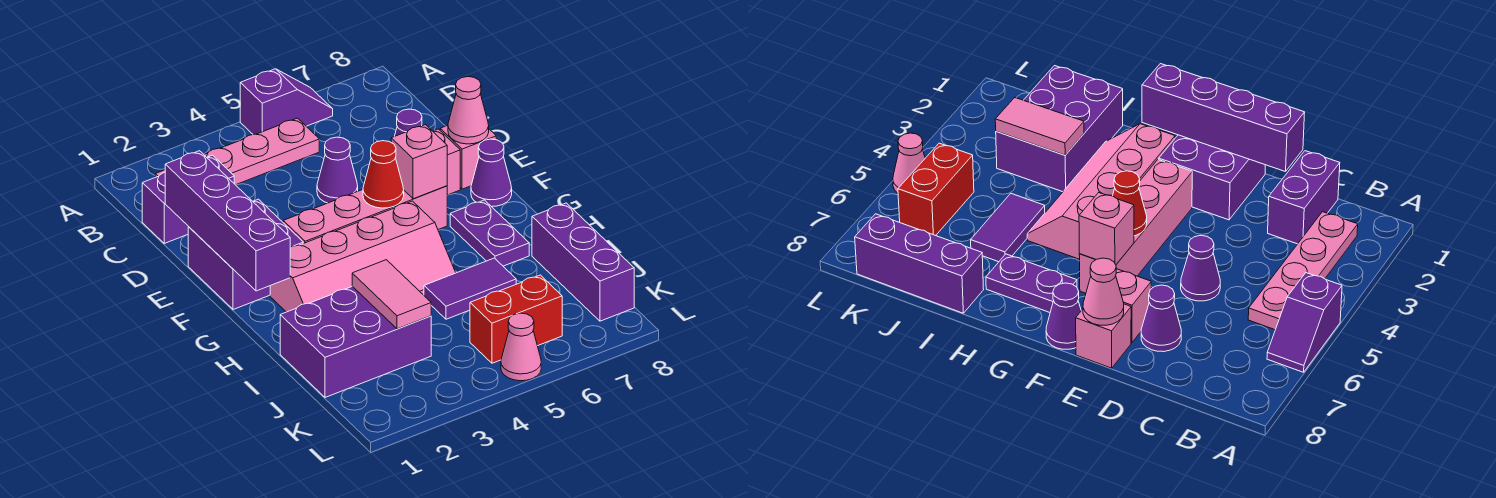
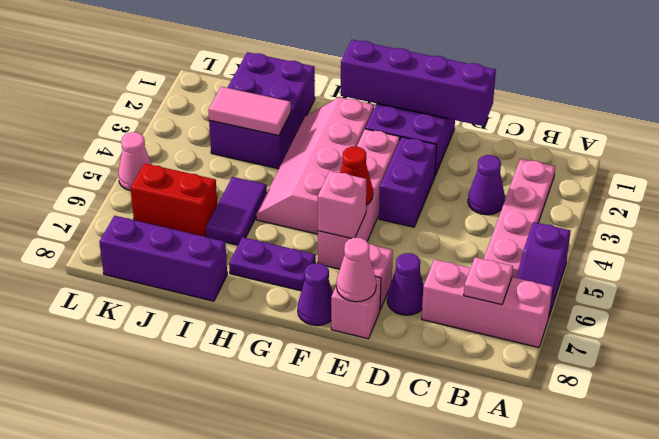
none -> pink brick A7:C7 level 1
none -> pink plate B7 level 2
purple brick C1:C2 level 1 -> purple brick E3:E4 level 1
purple cone D5 level 1 -> purple cone C3 level 1
red brick K5:K6 level 1 -> red brick J6:K6 level 1

